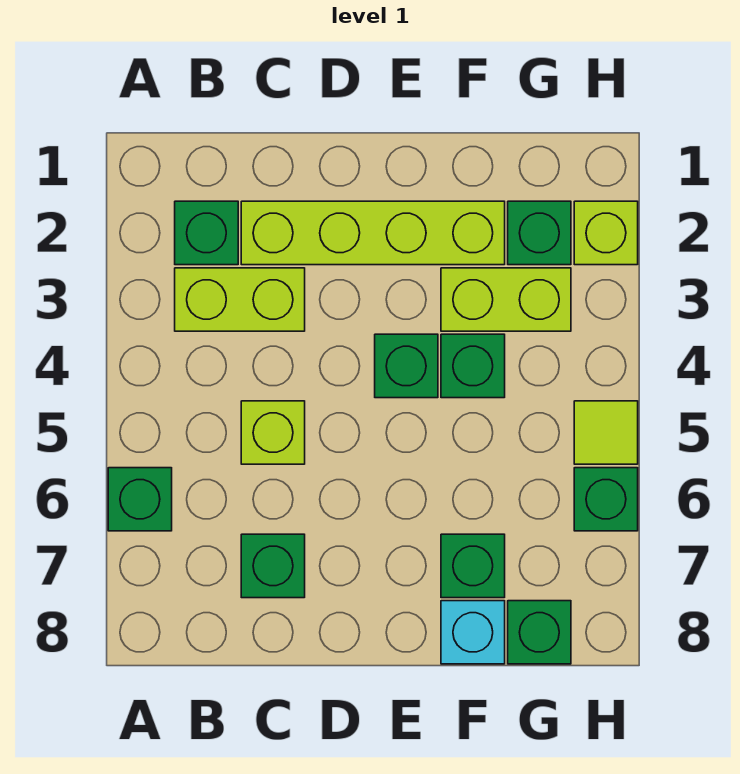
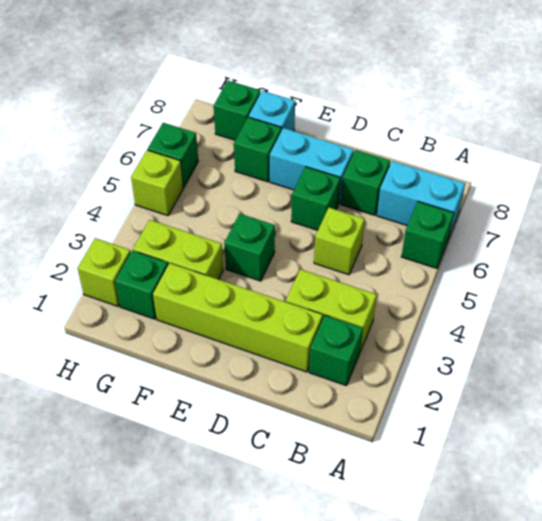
none -> cyan brick A7:B7 level 1
none -> cyan brick D7:E7 level 1
green brick F4 level 1 -> green brick D6 level 1
lime tile H5 level 1 -> lime brick H5 level 1

